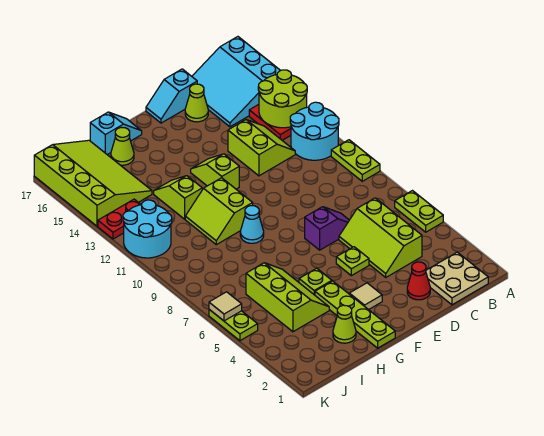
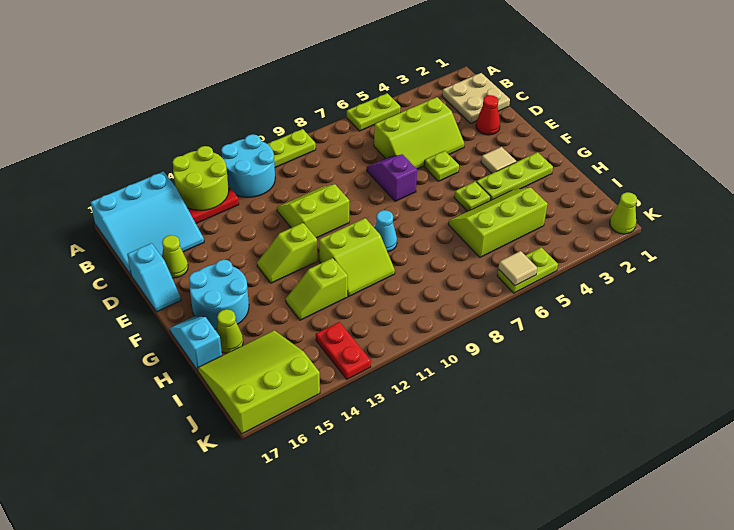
lime slope C12:D13 level 1 top D -> lime slope D10:E11 level 1 top E
lime plate G1:G4 level 1 -> lime plate G2:G4 level 1
lime cone H2 level 1 -> lime cone K1 level 1
lime slope I14:K17 level 1 top K -> lime slope I15:K17 level 1 top K
cyan round brick J11:K12 level 1 -> cyan round brick F15:G16 level 1

